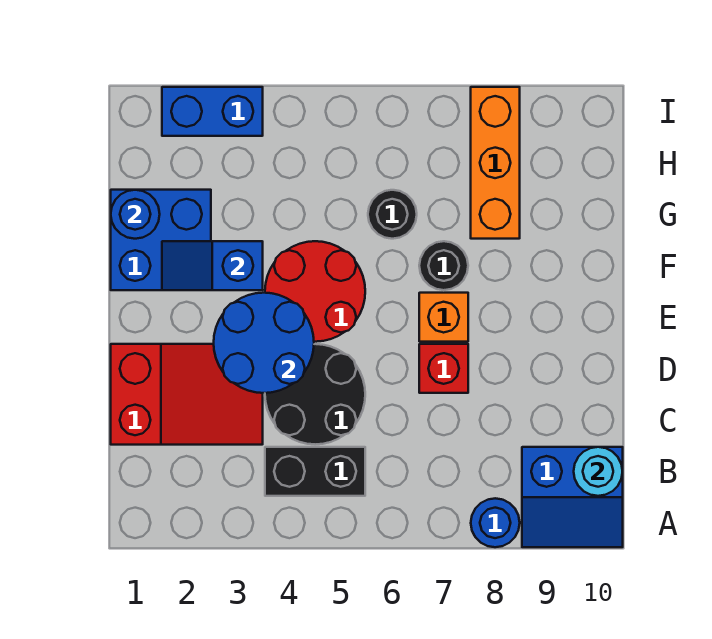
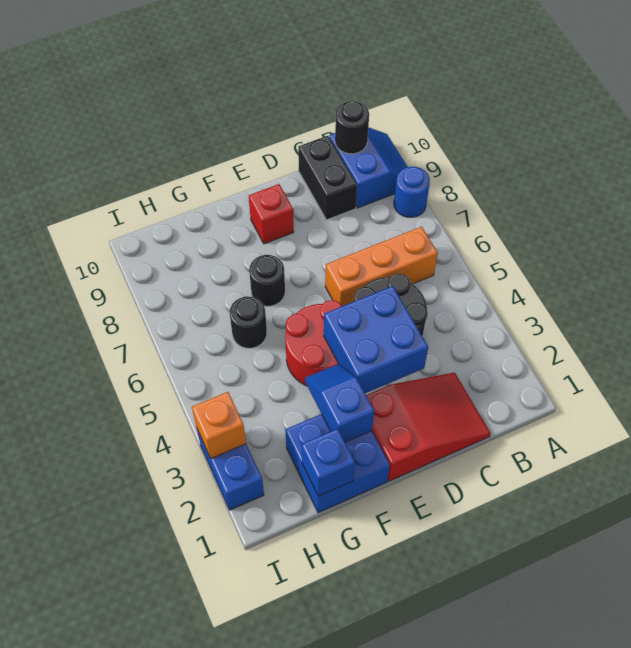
black brick B4:B5 level 1 -> black brick C9:C10 level 1
cyan round brick B10 level 2 -> black round brick B10 level 2
red slope C1:D3 level 1 top 1 -> red slope C1:E2 level 1 top E
blue round brick D3:E4 level 2 -> blue brick D3:E4 level 2
red brick D7 level 1 -> red brick E9 level 1
orange brick E7 level 1 -> orange brick I3 level 2
blue slope F2:F3 level 2 top 3 -> blue slope F2:F3 level 2 top 2
blue round brick G1 level 2 -> blue brick G1 level 2
orange brick G8:I8 level 1 -> orange brick B6:D6 level 1

